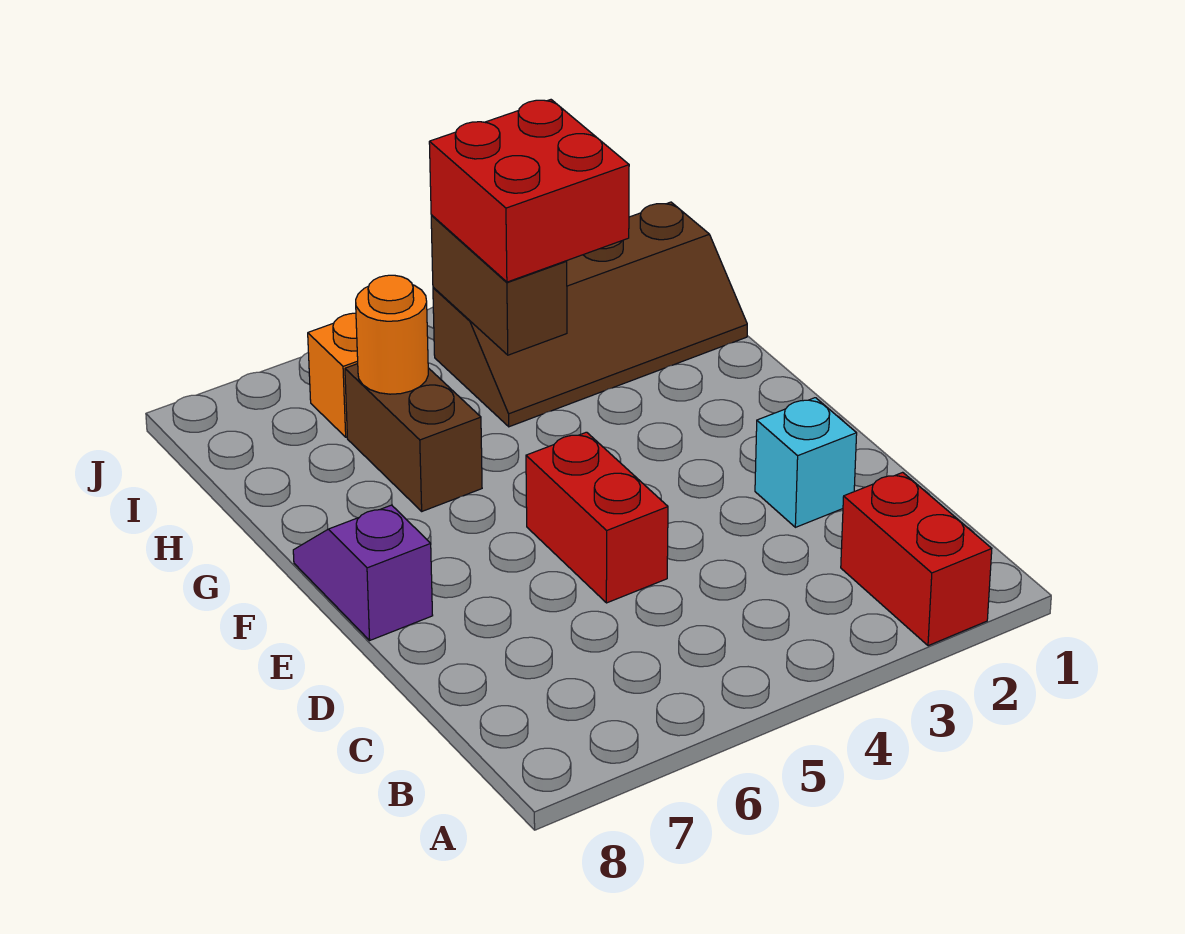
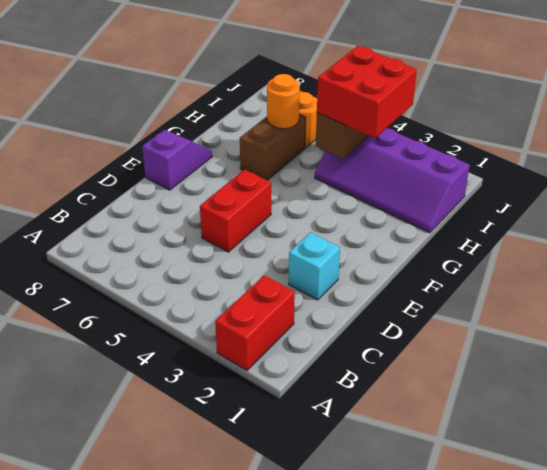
brown slope H1:I4 level 1 top I -> purple slope H1:I4 level 1 top I

